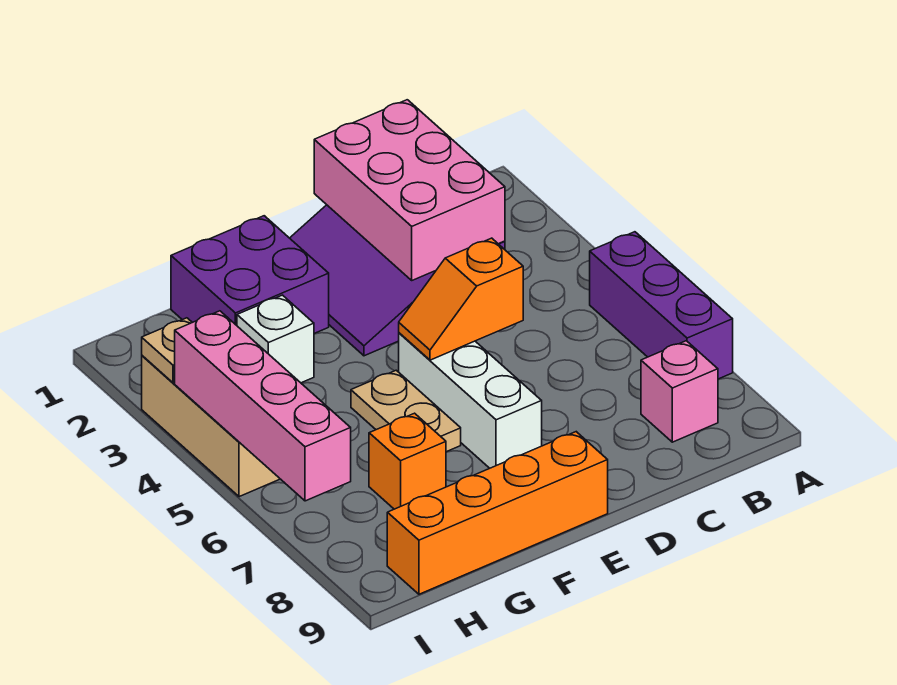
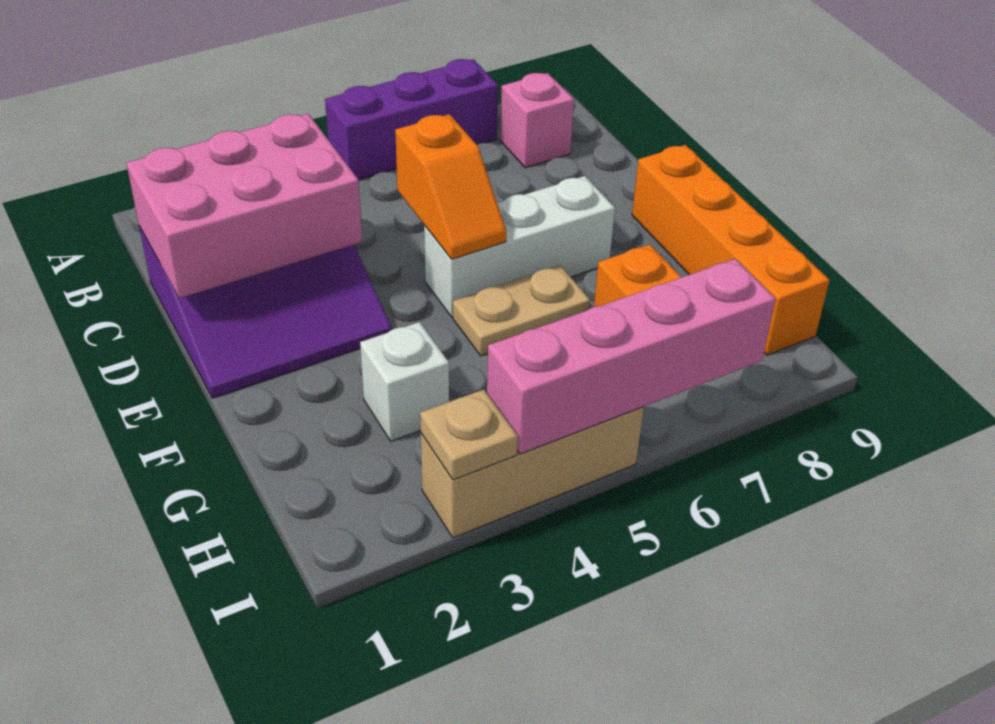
purple brick F1:G2 level 1 -> none

